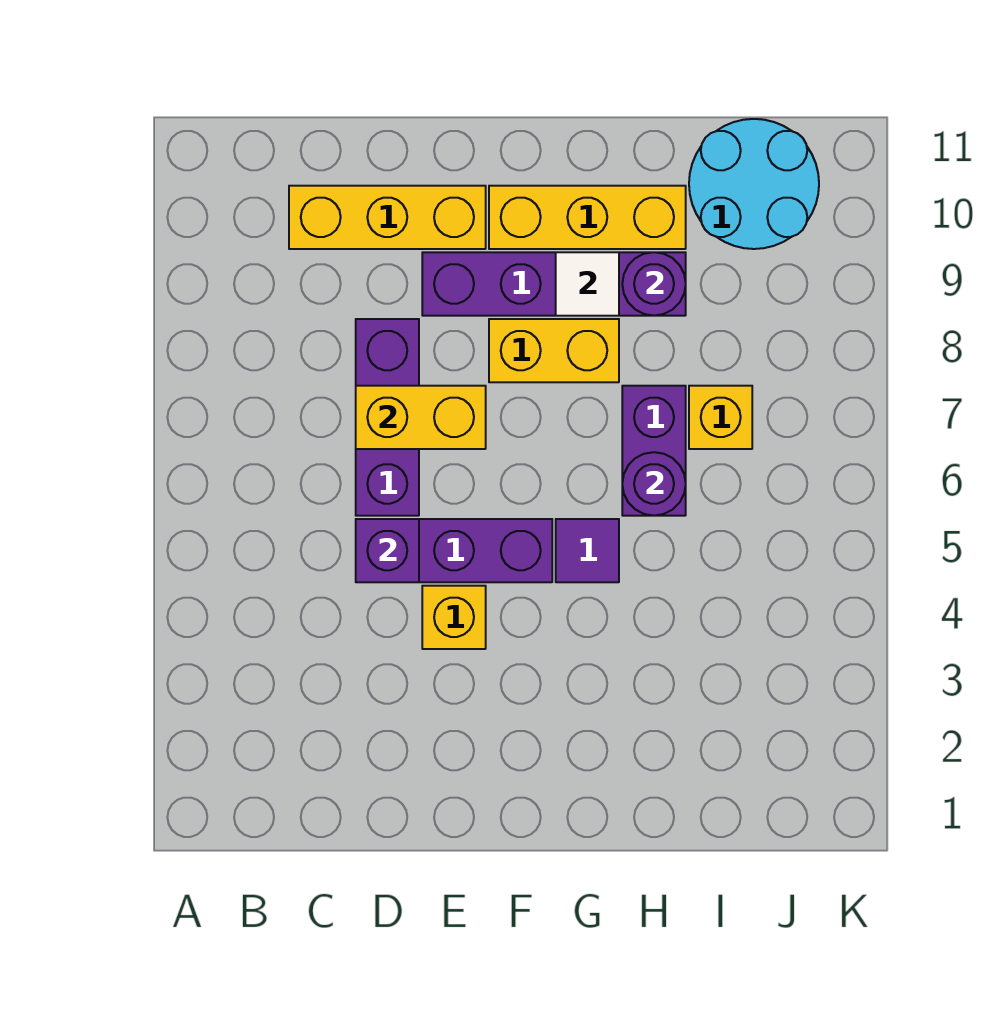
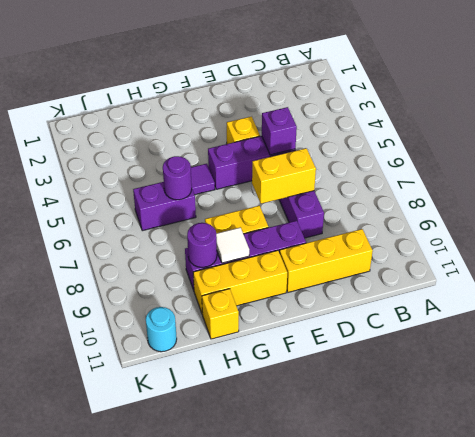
purple brick H6:H7 level 1 -> purple brick H6:I6 level 1
yellow brick I7 level 1 -> yellow brick H11 level 1
cyan round brick I10:J11 level 1 -> cyan round brick J11 level 1

